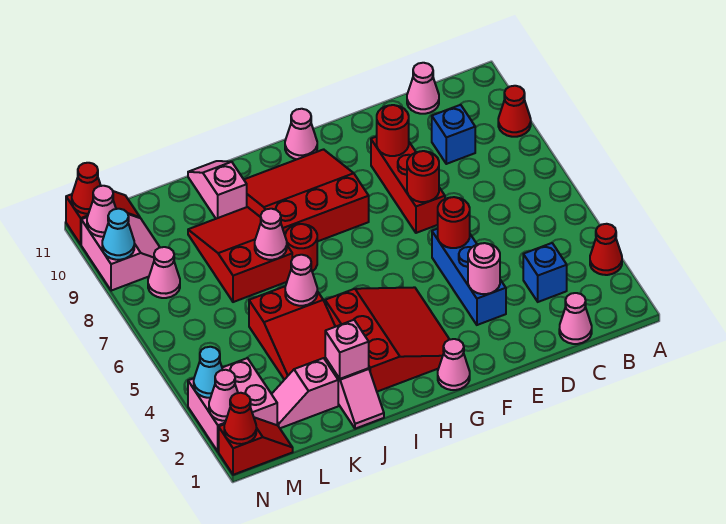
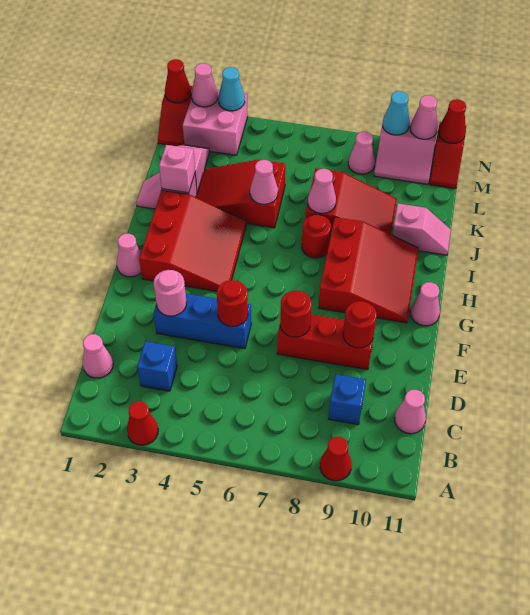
red slope G2:I4 level 1 top I -> red slope G2:I4 level 1 top 2

